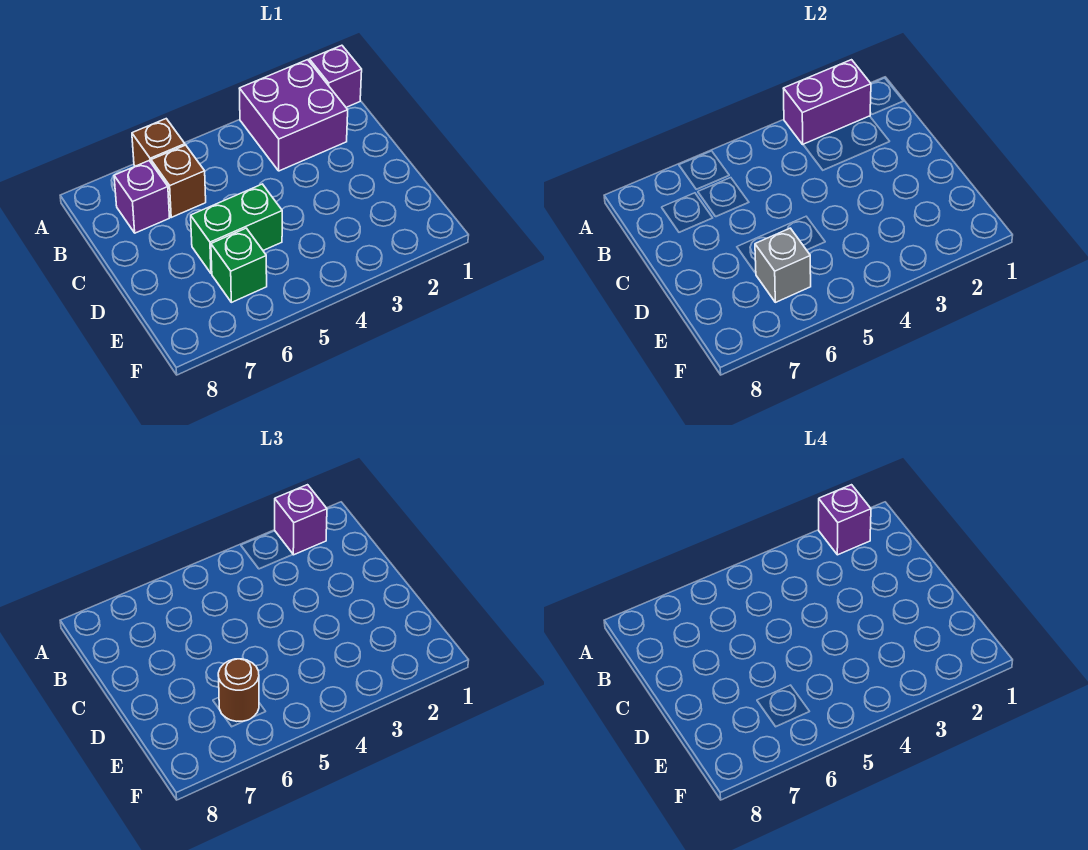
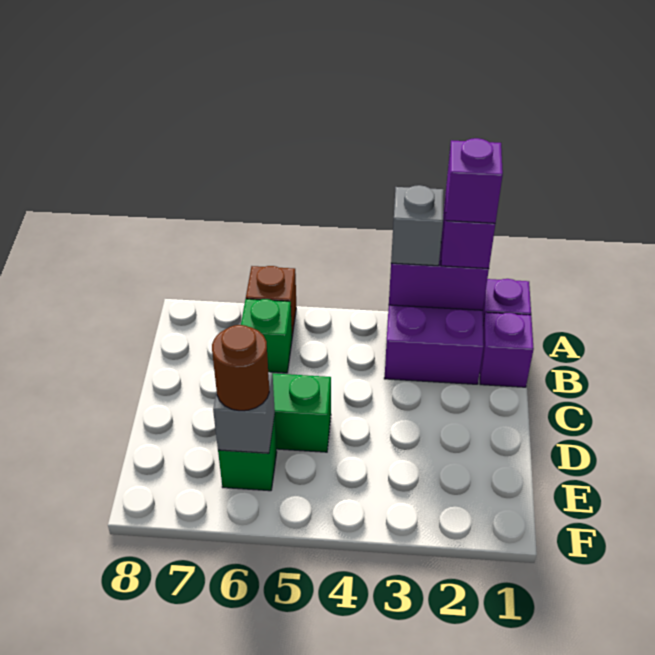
none -> grey brick A3 level 3
brown brick B6 level 1 -> green brick B6 level 1
purple brick B7 level 1 -> purple brick B1 level 1

